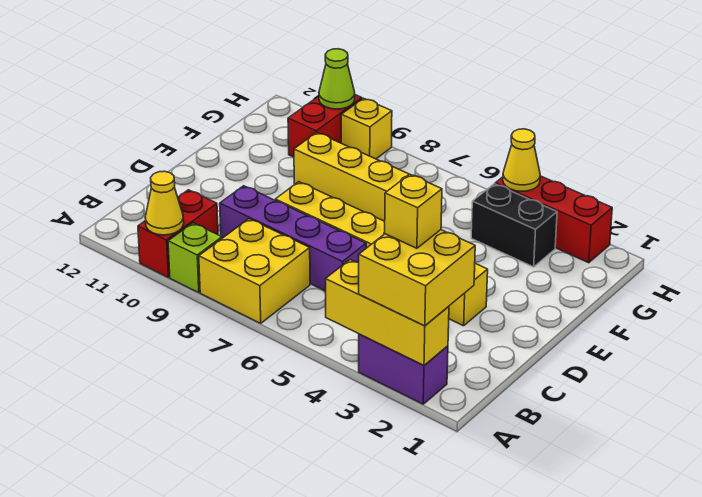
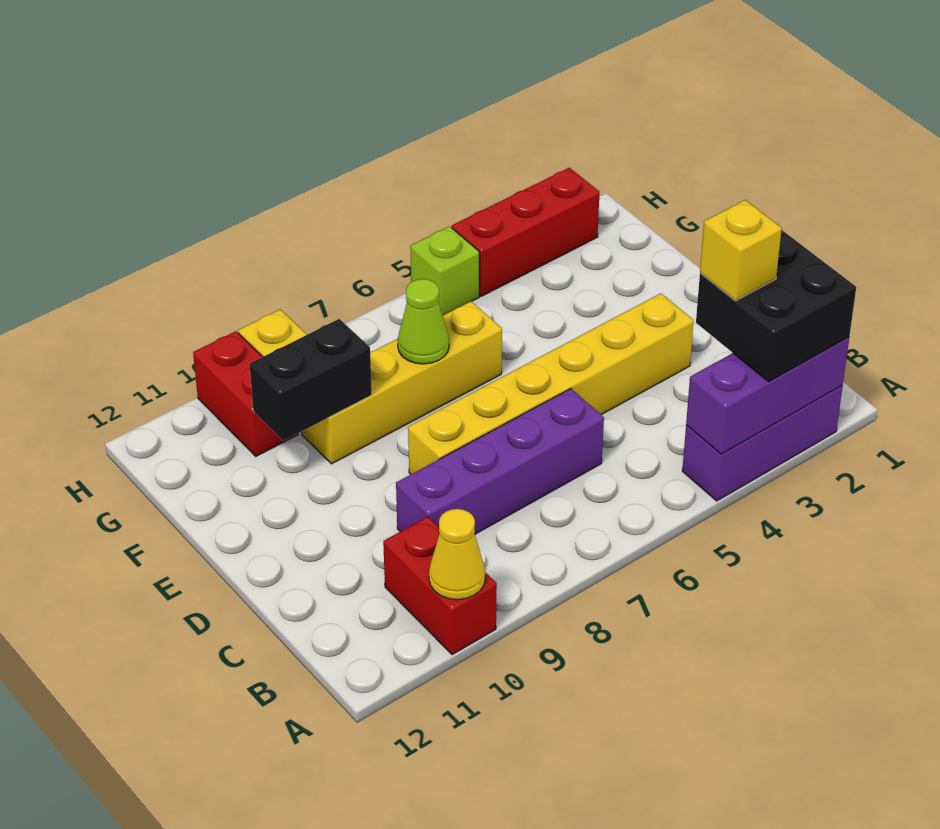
purple brick A2:A3 level 1 -> purple brick A2:A4 level 1
yellow brick A2:A4 level 2 -> purple brick A2:A4 level 2
yellow brick A2:B3 level 3 -> black brick A2:B3 level 3
yellow brick A7:B8 level 1 -> none
lime brick A9 level 1 -> lime brick H5 level 1
black brick G3:G4 level 1 -> black brick F9:F10 level 2
yellow cone H4 level 2 -> none
lime cone H10 level 2 -> lime cone F7 level 2

